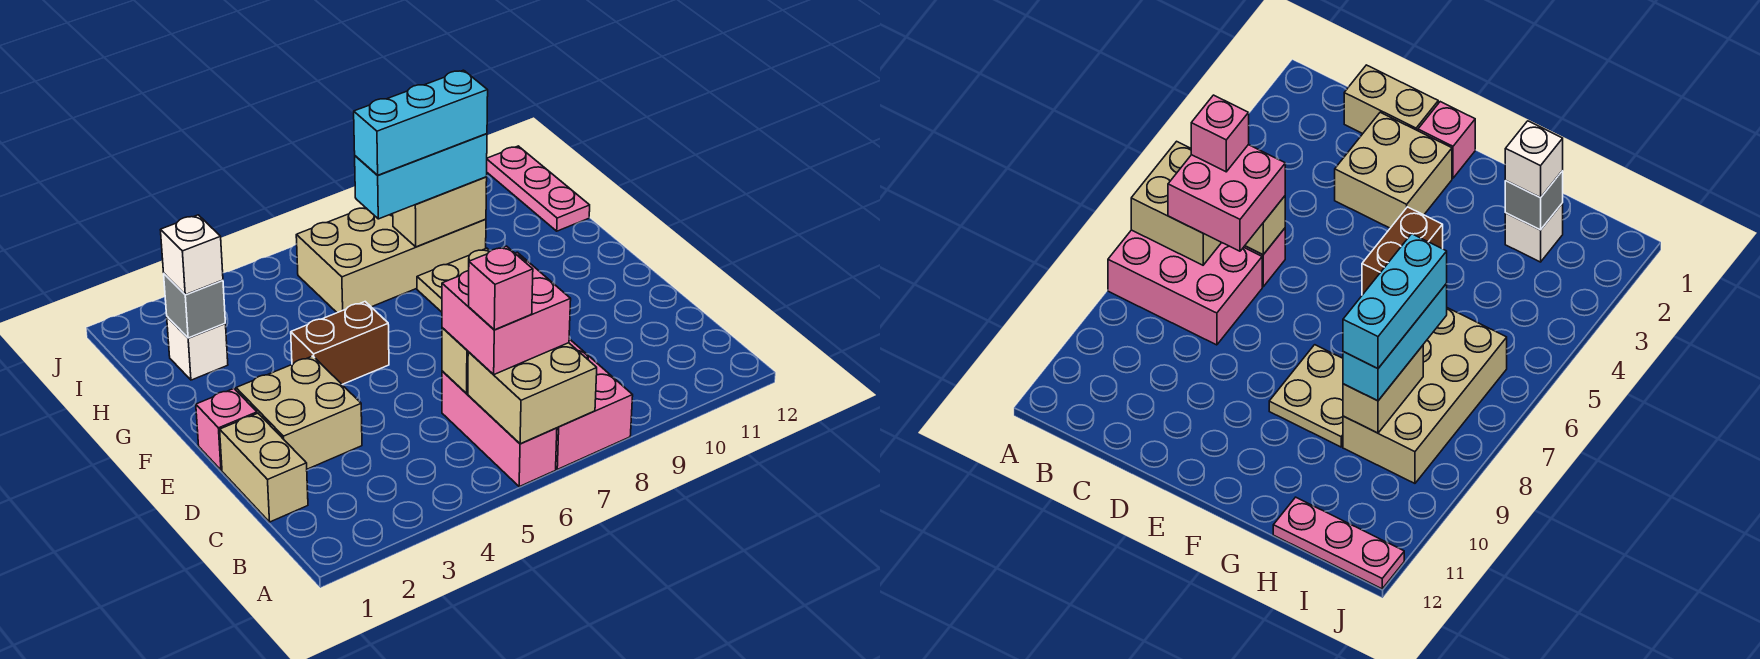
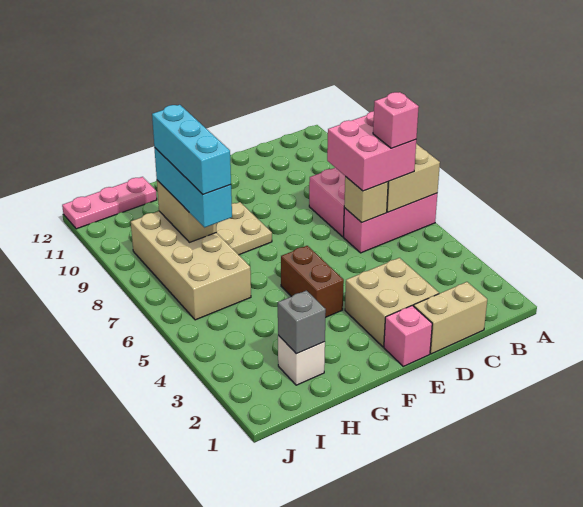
white brick H2 level 3 -> none

